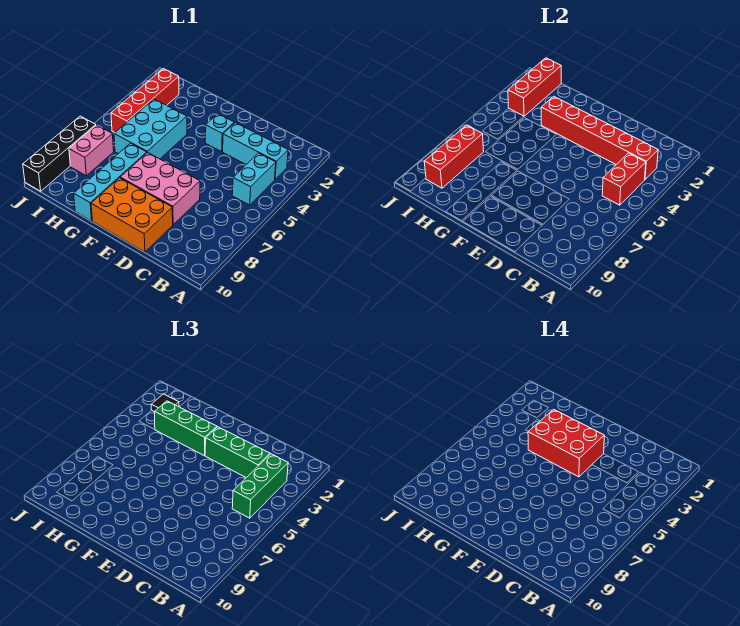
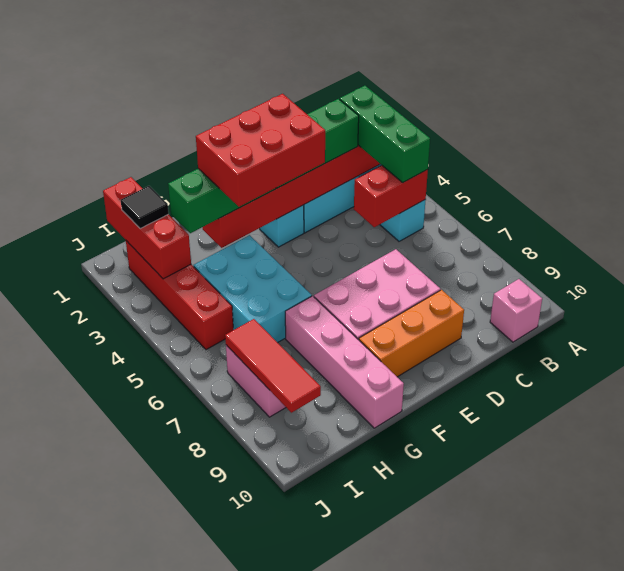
red brick B4:B5 level 2 -> red brick B5:C5 level 2
none -> pink brick B10 level 1
orange brick D9:F10 level 1 -> orange brick D9:F9 level 1
cyan brick G7:G10 level 1 -> pink brick G7:G10 level 1
red brick I7:I9 level 2 -> red tile I7:I9 level 2
black brick J7:J10 level 1 -> none

